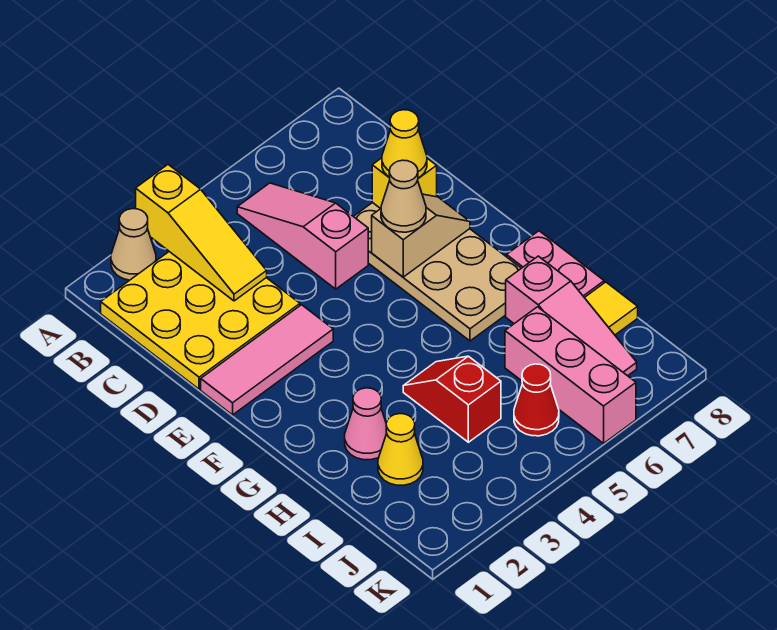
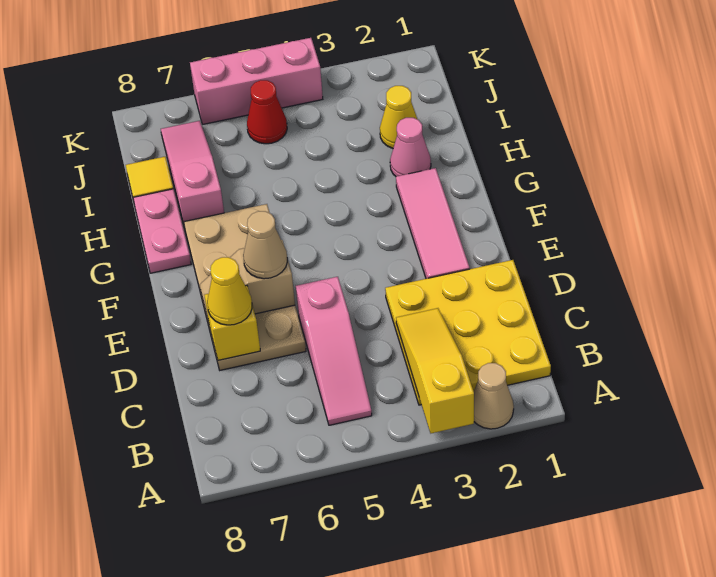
pink tile E1:E3 level 1 -> pink tile E2:G2 level 1
red slope H4:I4 level 1 top I -> none
pink brick I6:K6 level 1 -> pink brick K4:K6 level 1

